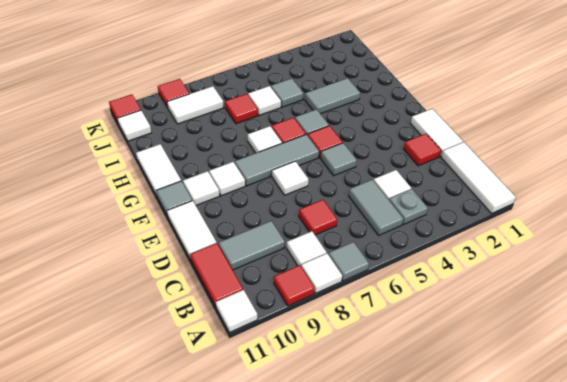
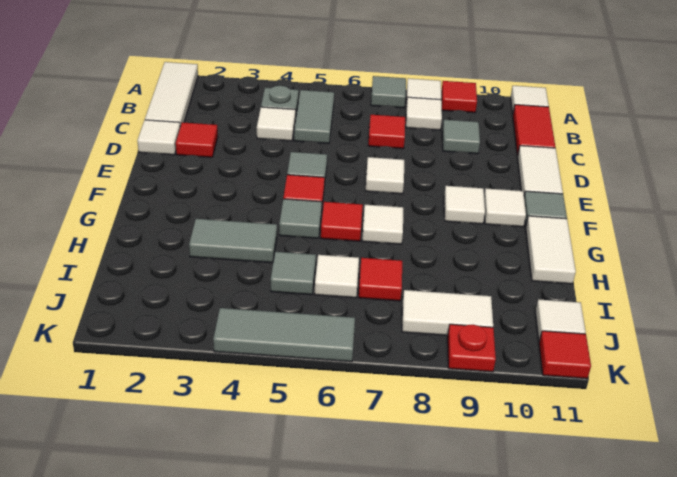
grey tile C9:C10 level 1 -> grey tile C9 level 1
white tile D1:E1 level 1 -> white tile D1 level 1
grey tile F6:F8 level 1 -> grey tile K4:K6 level 1
red tile K9 level 1 -> red plate K9 level 1

